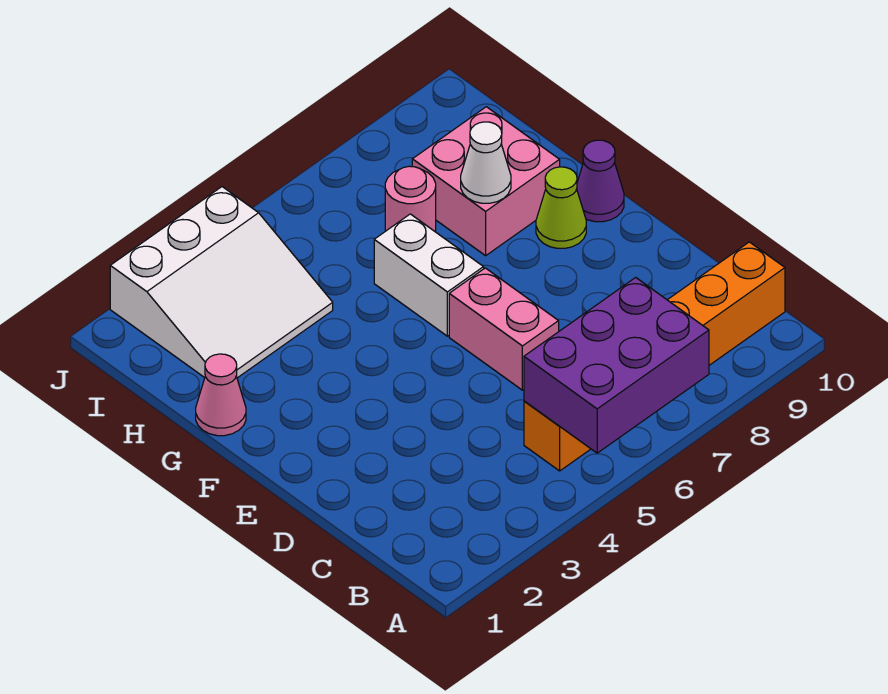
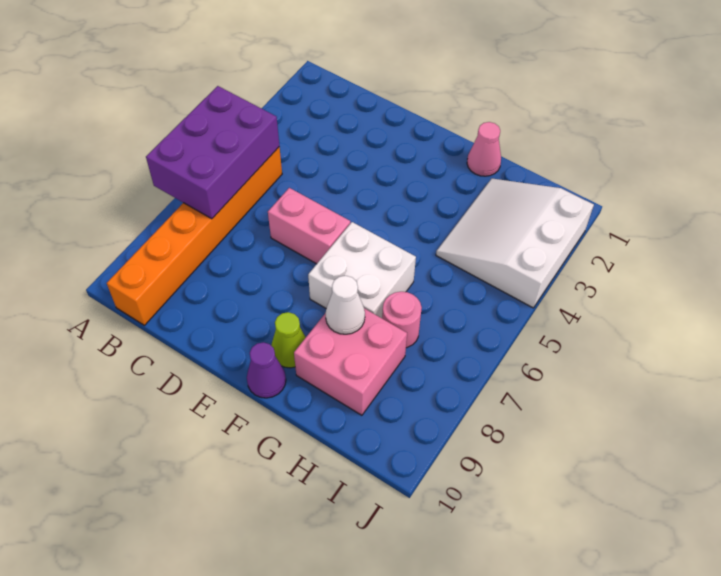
white brick F6:G6 level 1 -> white brick F6:G7 level 1

